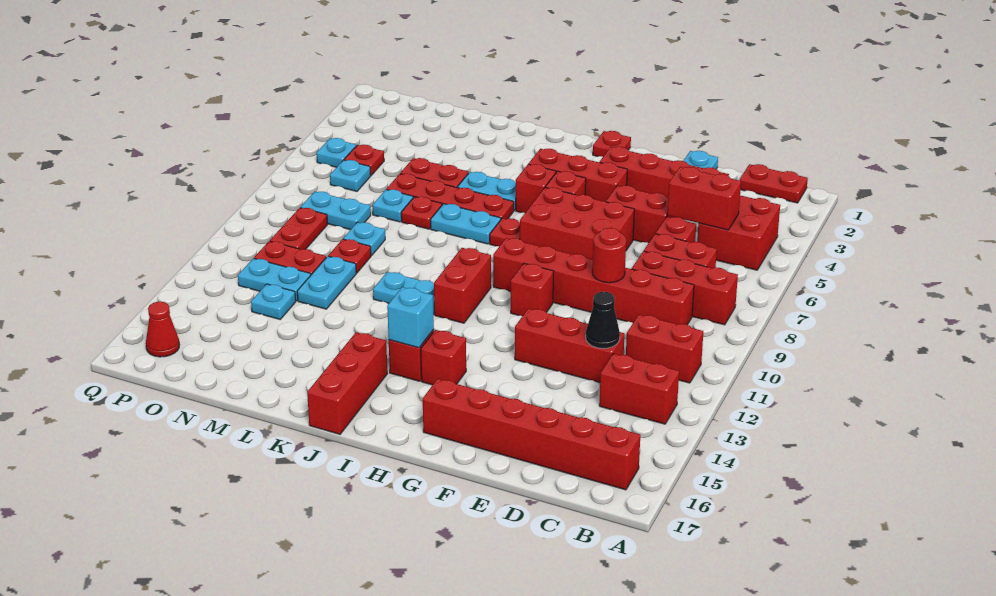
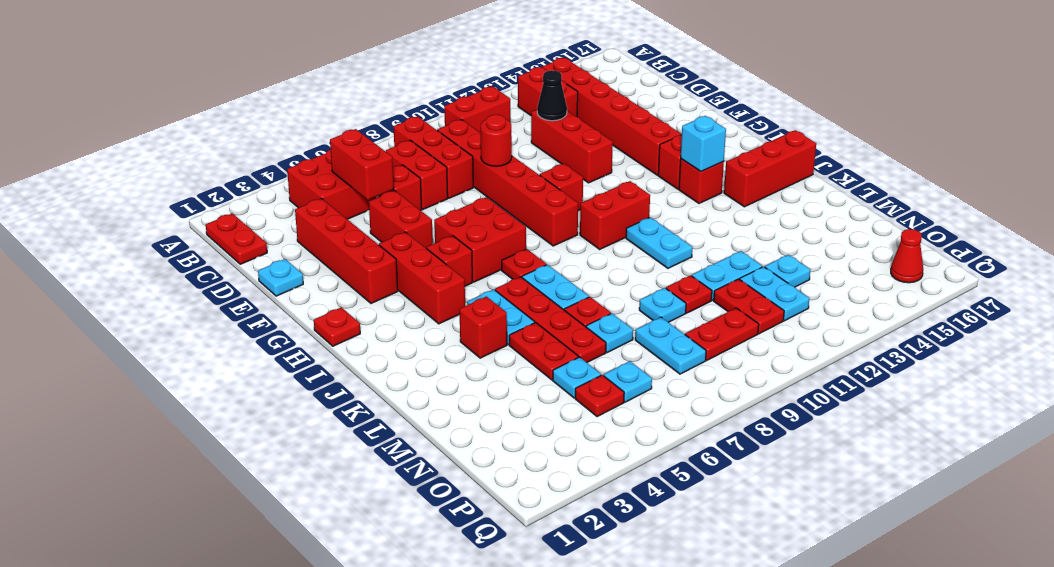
red brick B11:C11 level 1 -> red brick B10:B11 level 1
red brick B16:G16 level 1 -> red brick B14:G14 level 1
red brick F6:H7 level 1 -> red brick G6:H7 level 1
red brick I5 level 1 -> red brick K4 level 1
cyan plate P5 level 1 -> cyan plate N5 level 1

